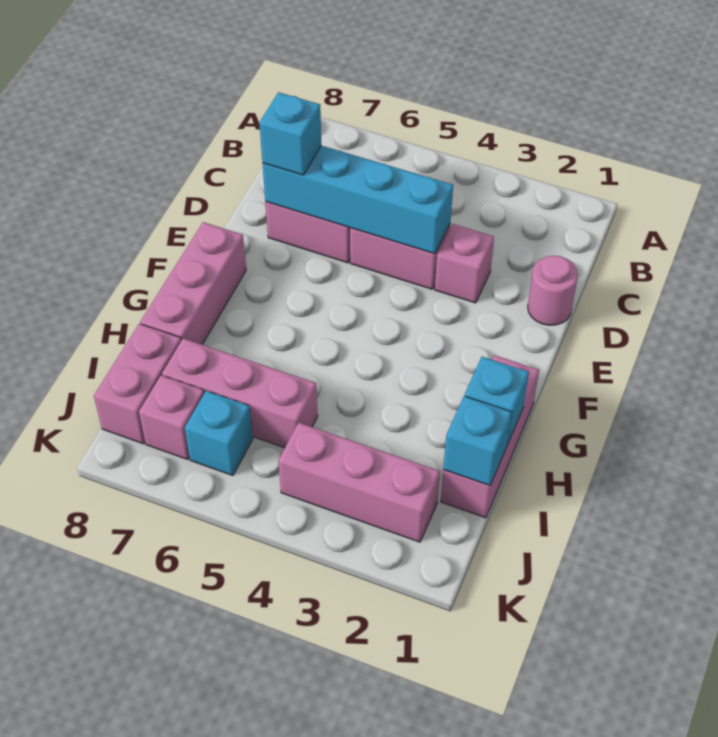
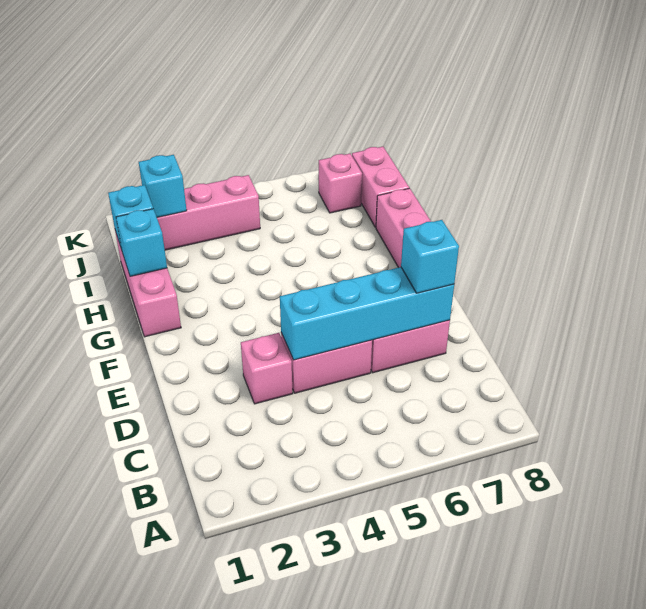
pink round brick D1 level 1 -> none
pink brick I5:I7 level 1 -> none
cyan brick J6 level 1 -> cyan brick J2 level 2

